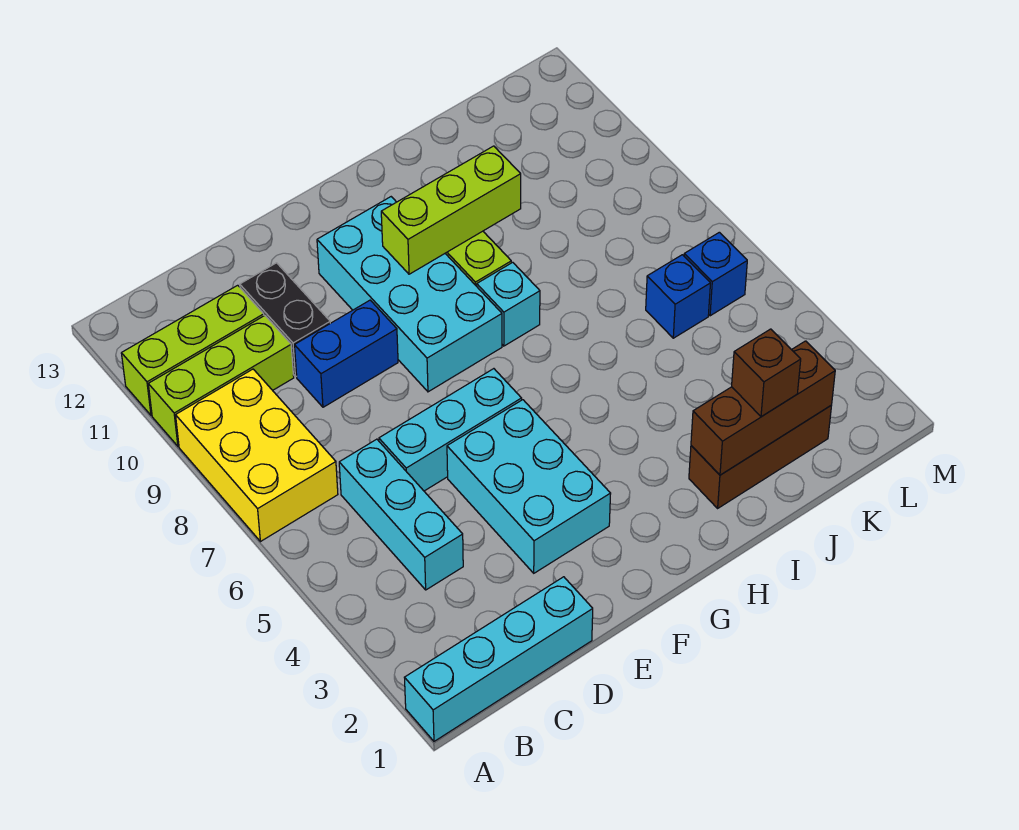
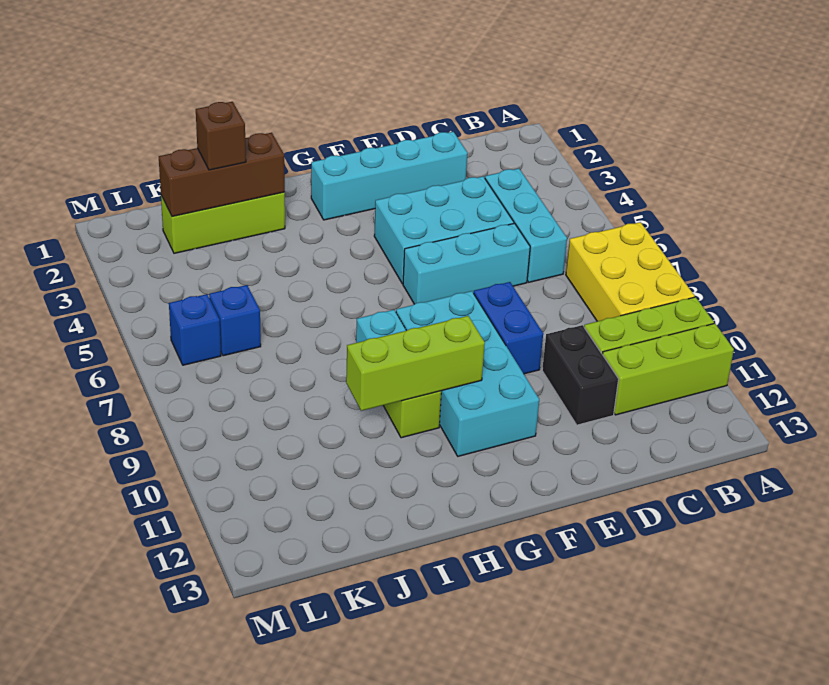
cyan brick A1:D1 level 1 -> cyan brick D2:G2 level 1
blue brick D9:E9 level 1 -> blue brick E8:E9 level 1
cyan brick E3:F5 level 1 -> cyan brick D4:F5 level 1
brown brick I2:K2 level 1 -> lime brick I2:K2 level 1

